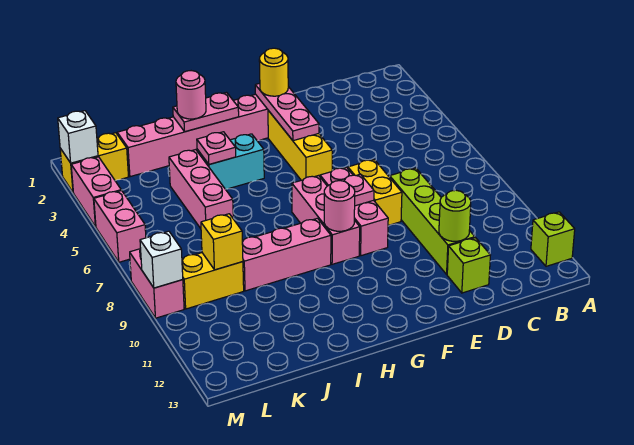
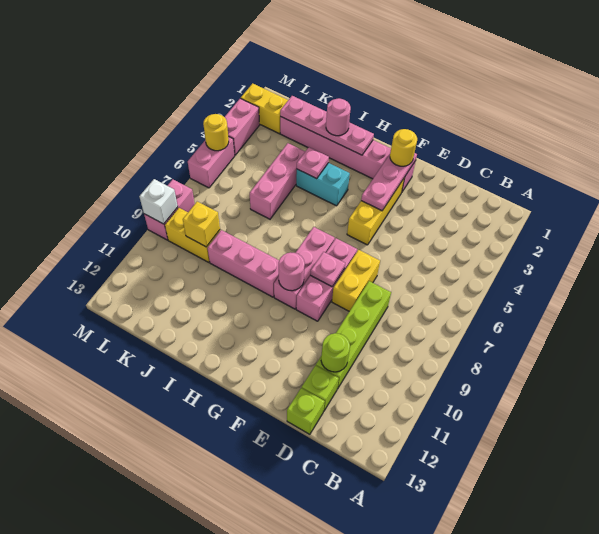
lime brick A12 level 1 -> lime brick D13 level 1
pink plate H2:I2 level 2 -> pink plate H2:K2 level 2
white brick M2 level 2 -> none
none -> yellow round brick M5 level 2

